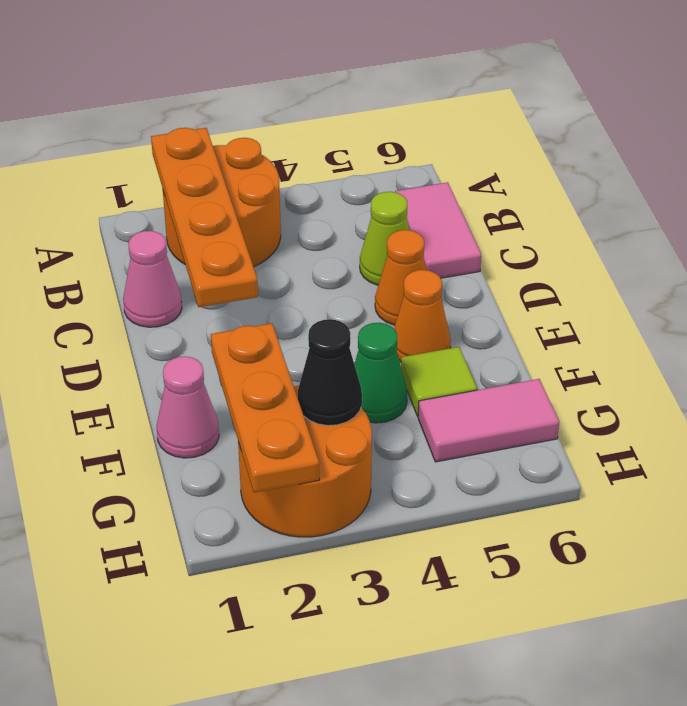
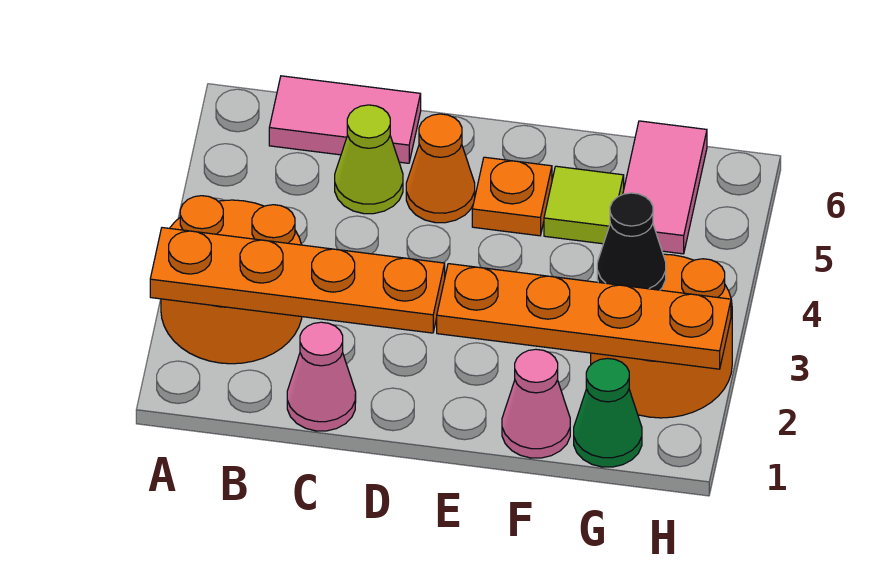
orange cone E5 level 1 -> orange plate E5 level 1
orange plate F2:H2 level 2 -> orange plate E2:H2 level 2
green cone F4 level 1 -> green cone G1 level 1

